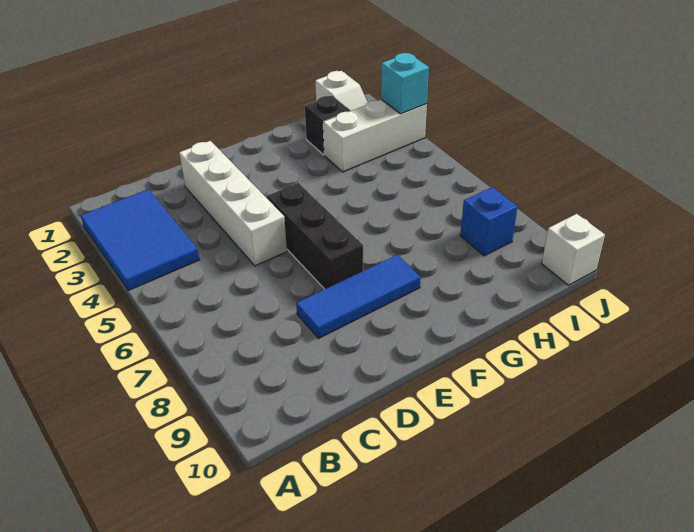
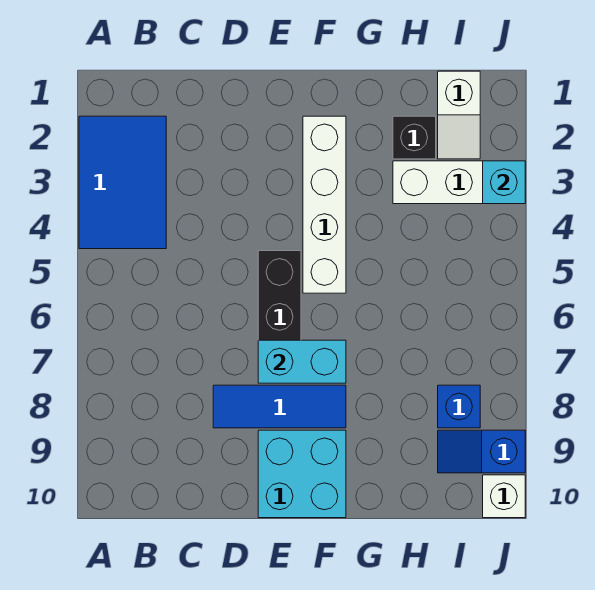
white brick D2:D5 level 1 -> white brick F2:F5 level 1
none -> cyan brick E7:F7 level 2
none -> cyan brick E9:F10 level 1
none -> blue slope I9:J9 level 1 top J

